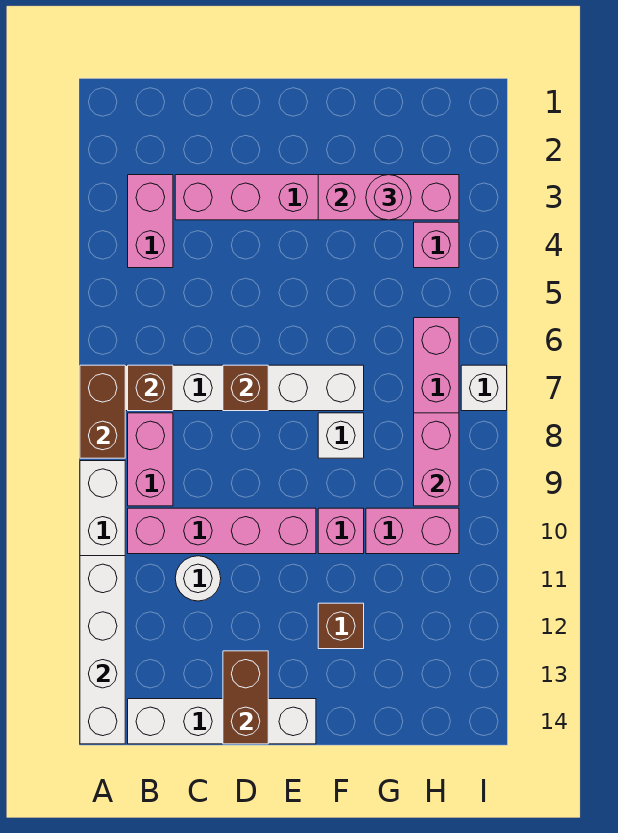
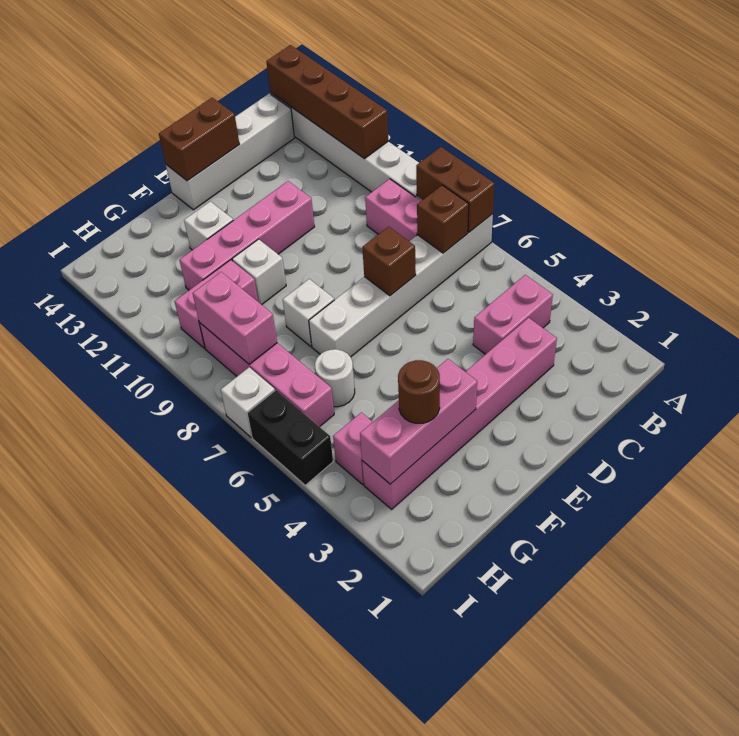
white brick A11:A14 level 2 -> brown brick A11:A14 level 2
pink brick B3:B4 level 1 -> pink brick B4:C4 level 1
pink brick B10:E10 level 1 -> pink brick D11:G11 level 1
white round brick C11 level 1 -> white round brick G6 level 1
brown brick D13:D14 level 2 -> brown brick D14:E14 level 2
pink brick F10 level 1 -> white brick F10 level 1
brown brick F12 level 1 -> white brick F12 level 1
pink round brick G3 level 3 -> brown round brick G3 level 3
none -> black brick I5:I6 level 1

